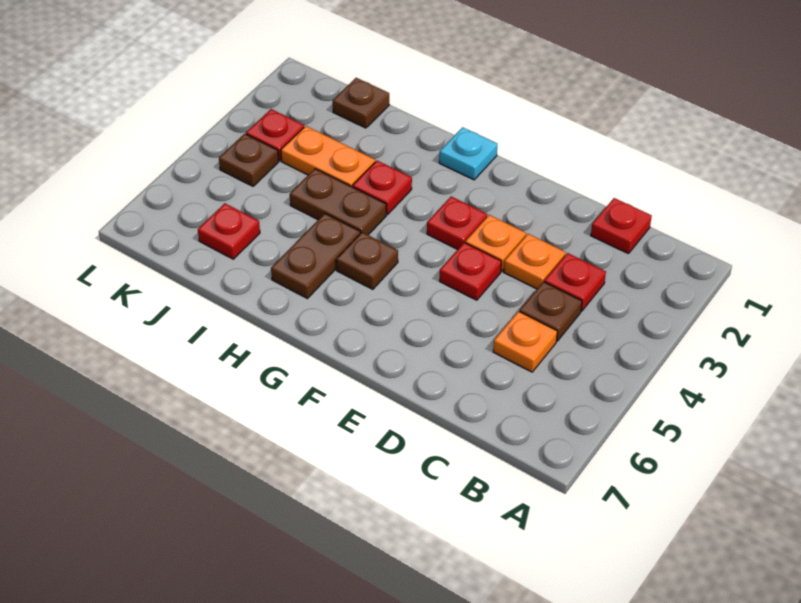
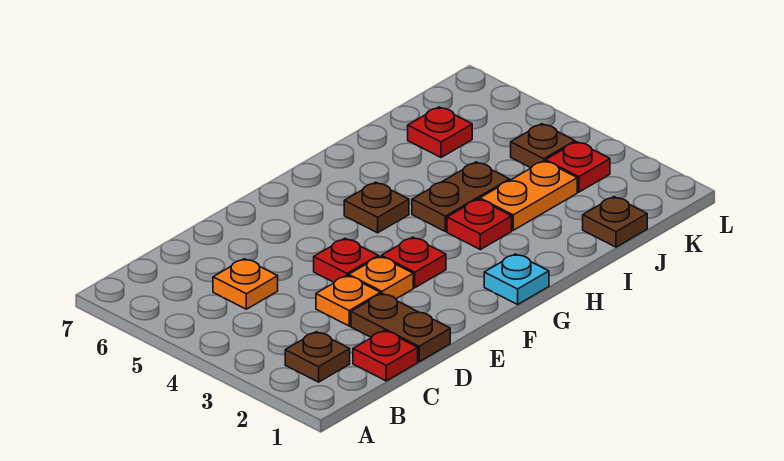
red plate C3 level 1 -> none
brown plate C4 level 1 -> brown plate B2 level 1
brown plate H5:H6 level 1 -> brown plate D1:D2 level 1

